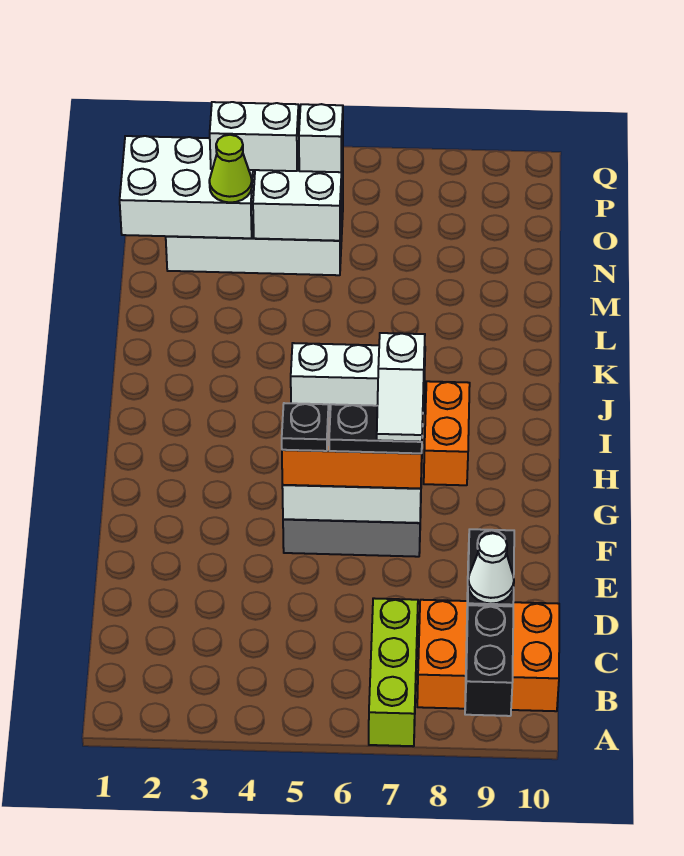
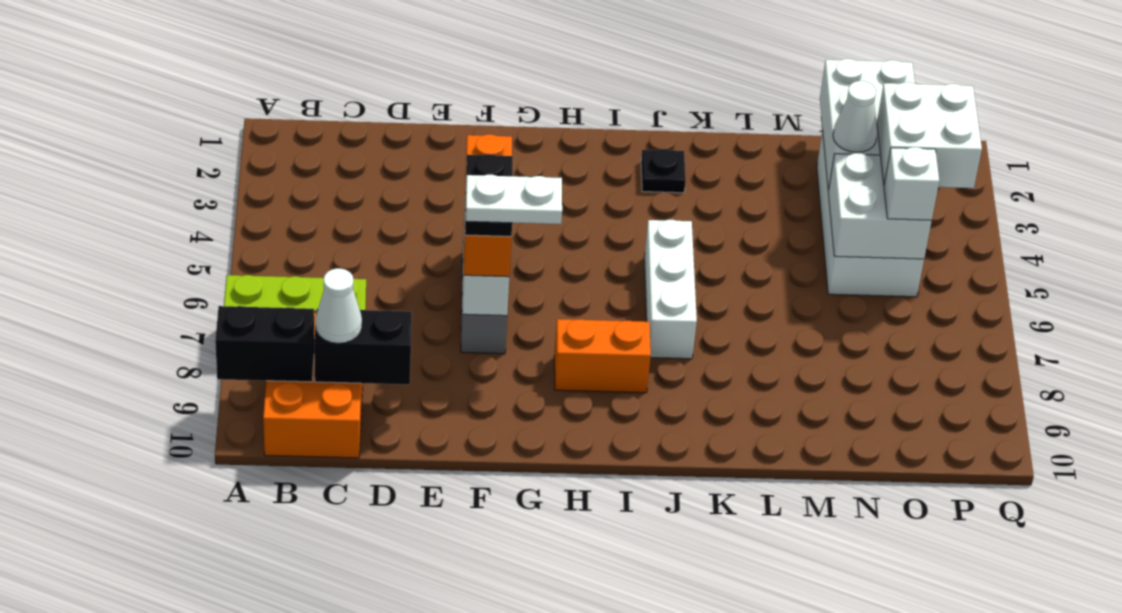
black plate F5 level 4 -> black plate J2 level 1
white slope F7:G7 level 5 top G -> white plate F7:G7 level 5
lime cone N3 level 3 -> white cone N3 level 3
white brick O3:O4 level 3 -> white brick O3:P4 level 3

